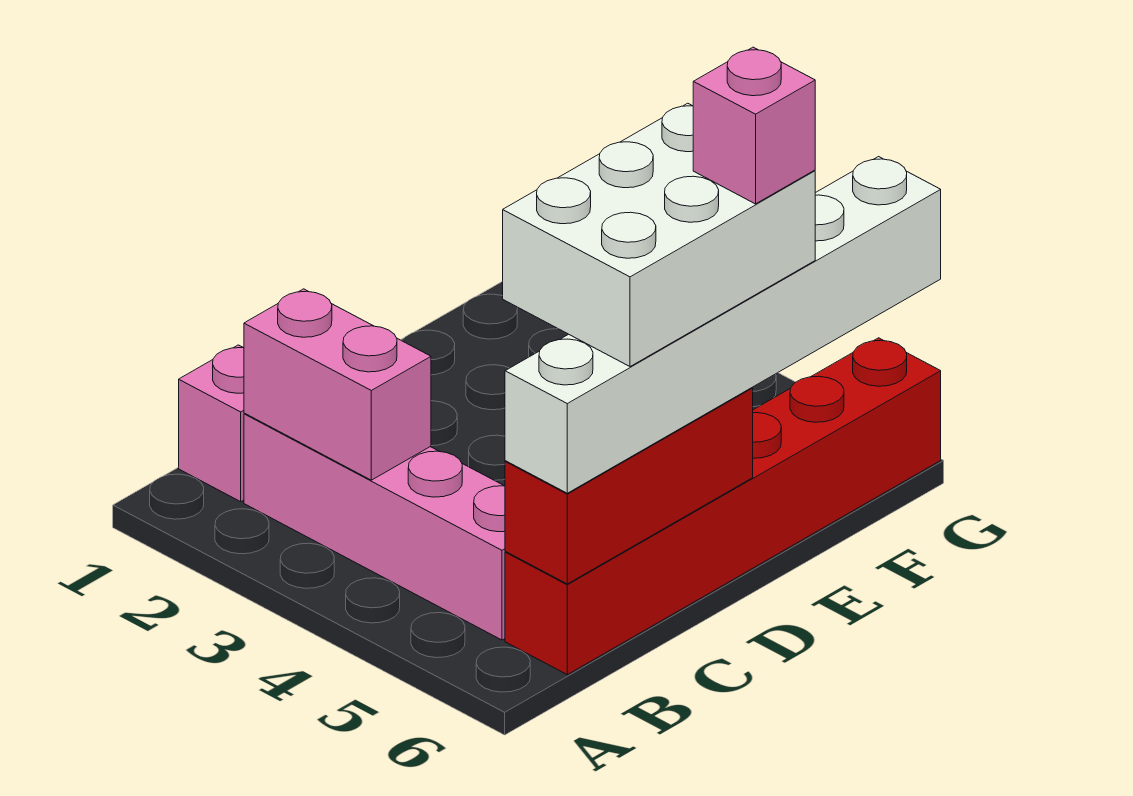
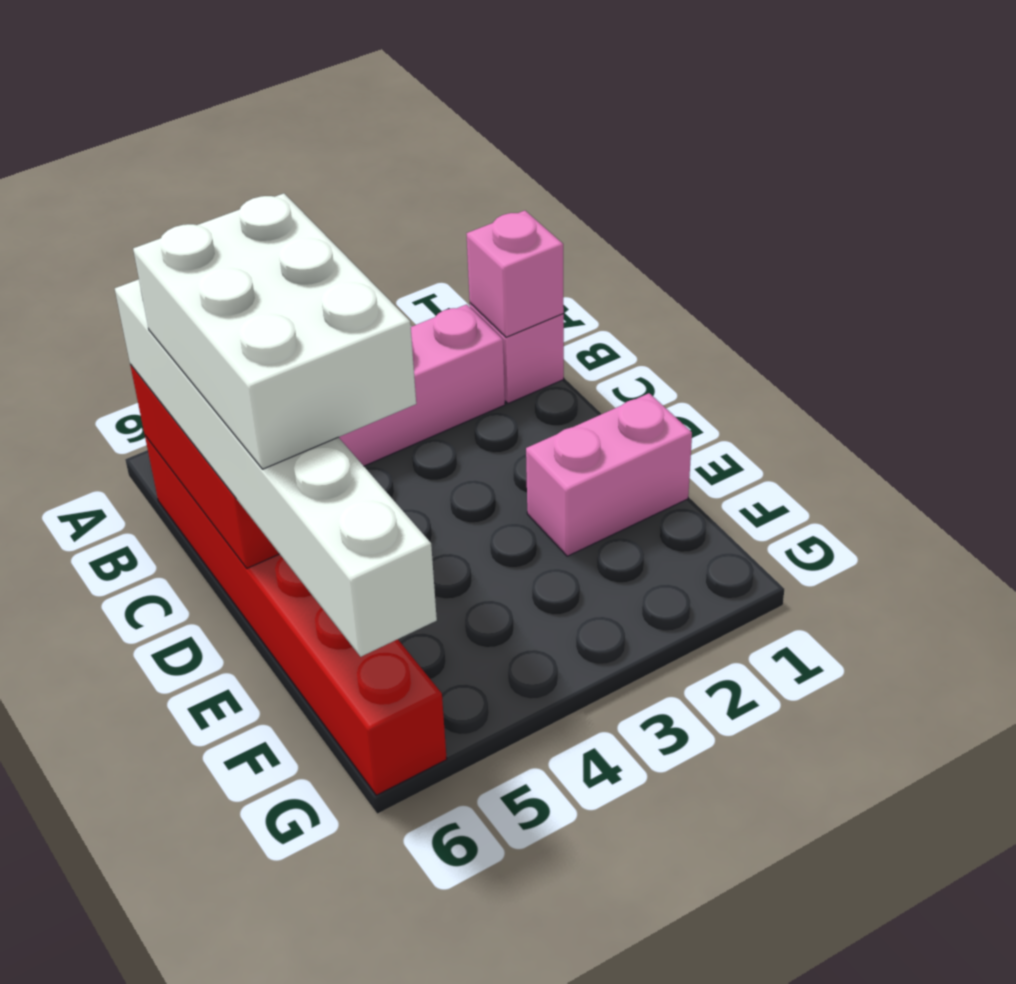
pink brick B2:B3 level 2 -> pink brick E1:E2 level 1
pink brick E6 level 5 -> pink brick B1 level 2

